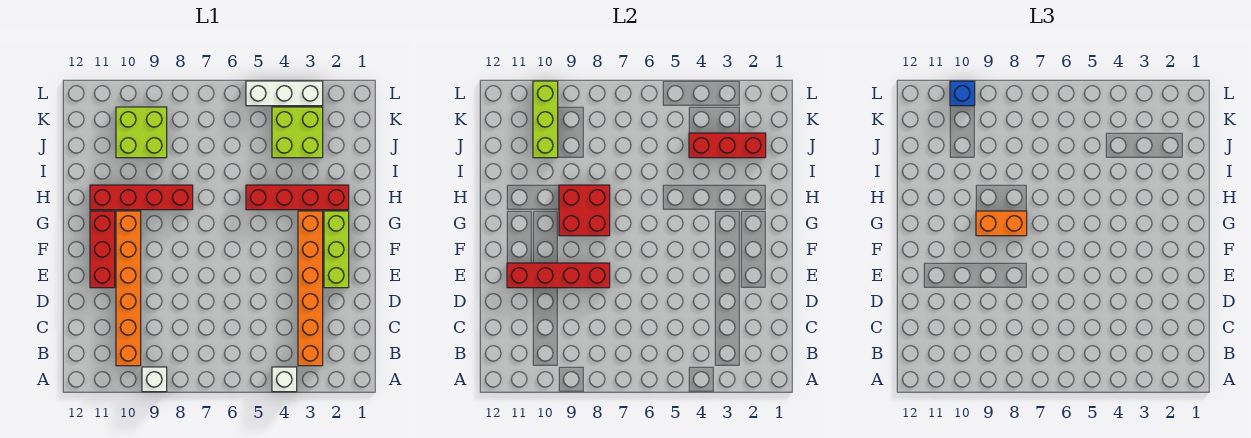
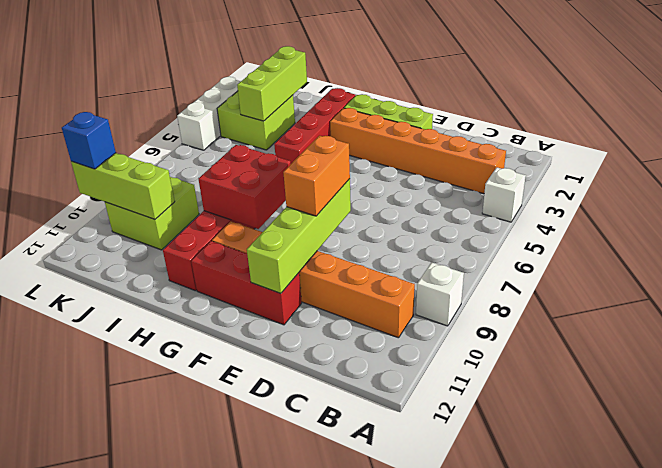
red brick E8:E11 level 2 -> lime brick E8:E11 level 2
orange brick G8:G9 level 3 -> orange brick E8:E9 level 3
red brick J2:J4 level 2 -> lime brick J2:J4 level 2

